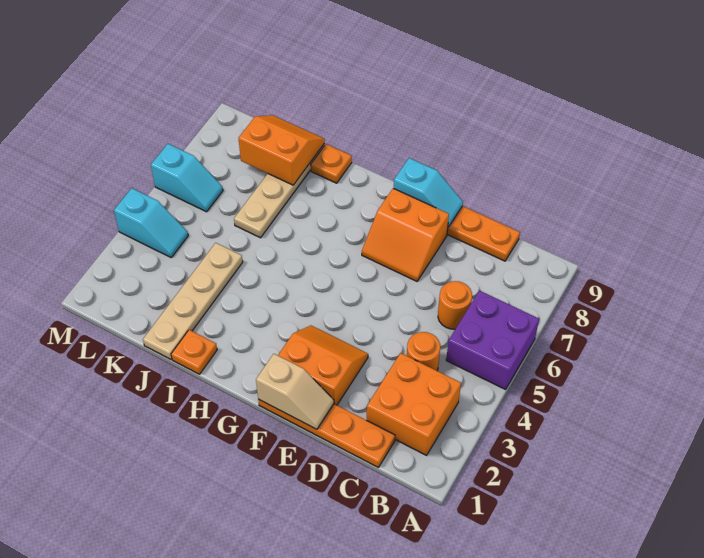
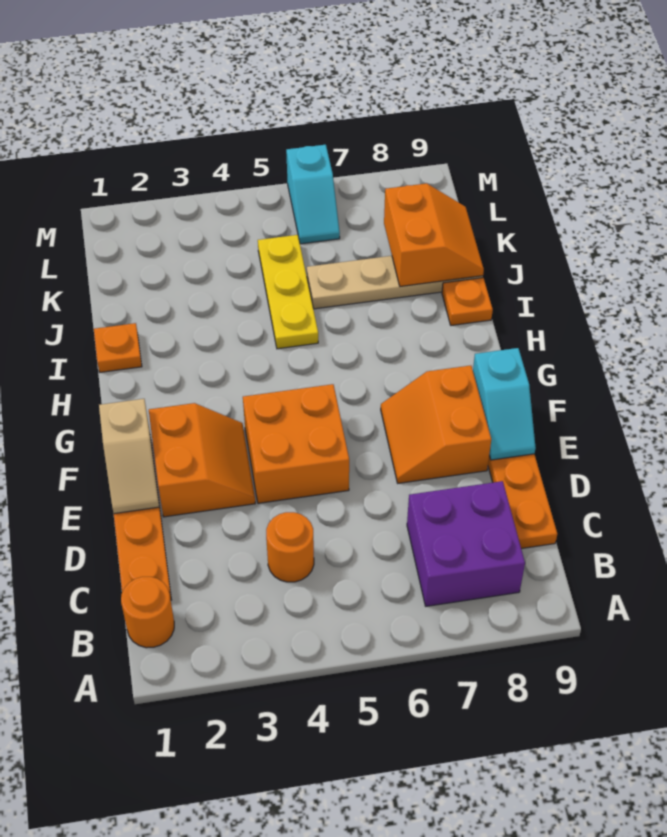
purple brick A5:B6 level 1 -> purple brick B7:C8 level 1
orange brick B2:C3 level 1 -> orange brick E4:F5 level 1
orange round brick C6 level 1 -> orange round brick B1 level 1
none -> yellow plate I5:K5 level 1
tan plate J1:J4 level 1 -> none
cyan slope L4:M4 level 1 top M -> none

